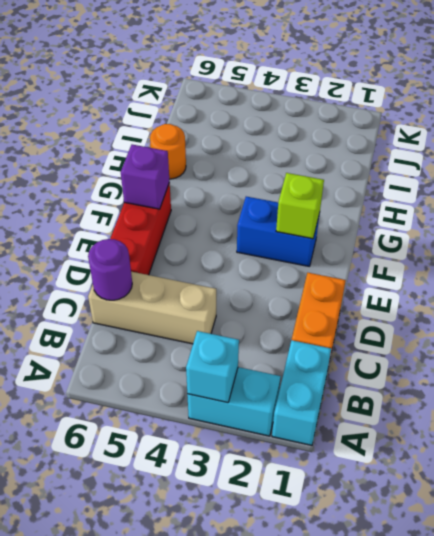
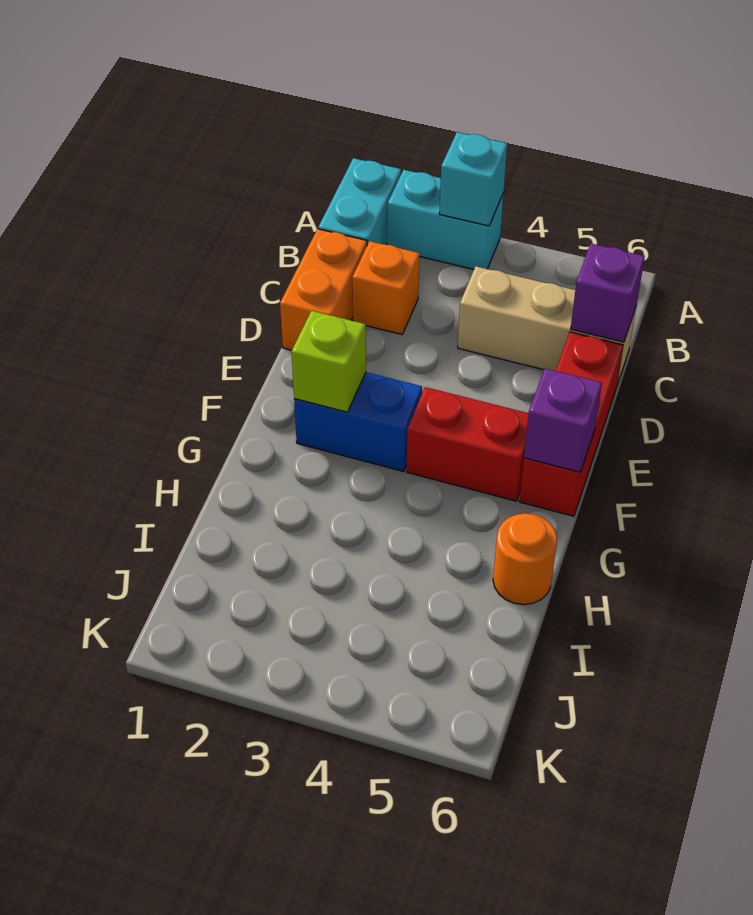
none -> orange brick C2 level 1
purple round brick C6 level 2 -> purple brick C6 level 2
none -> red brick F4:F5 level 1

